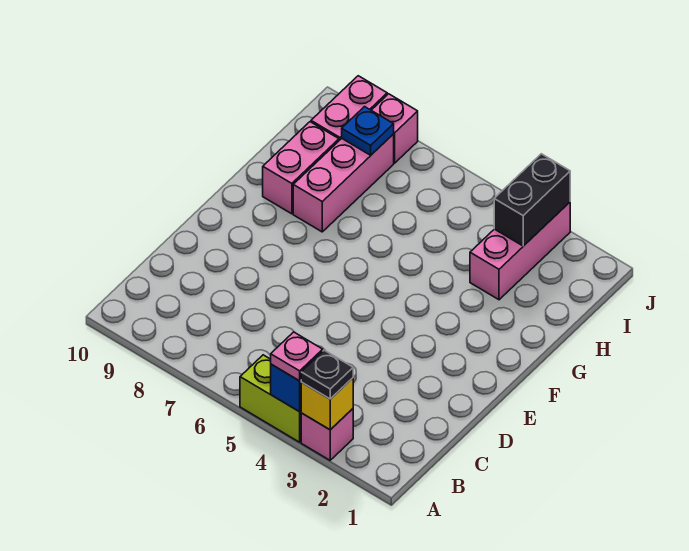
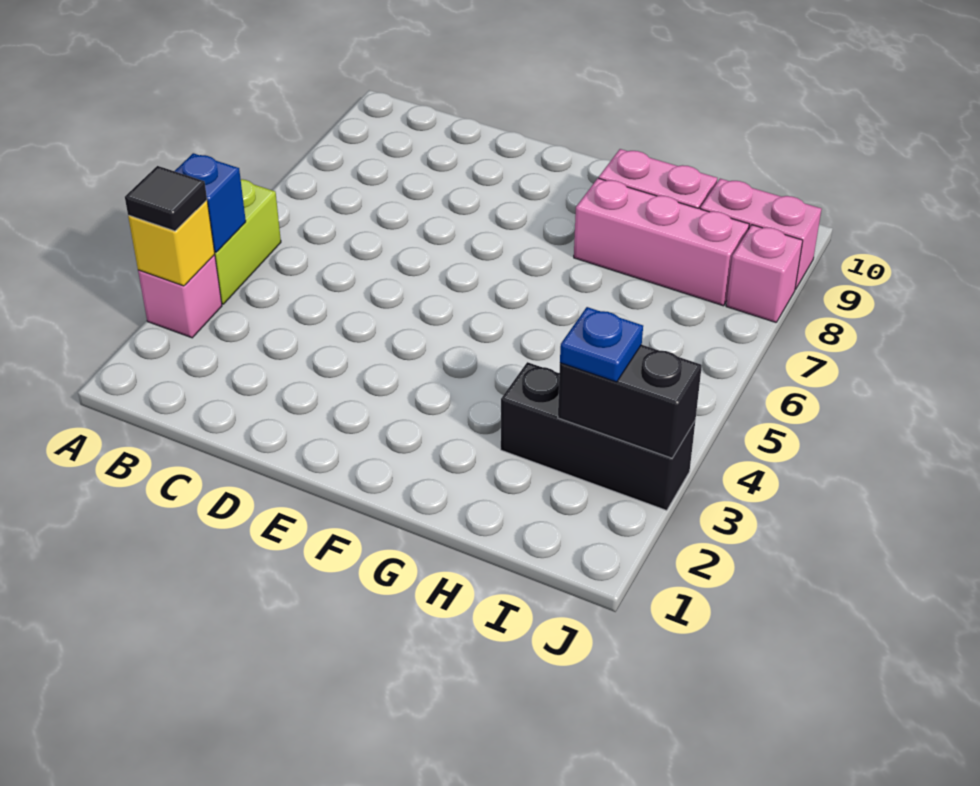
black plate A3 level 3 -> black tile A3 level 3
pink plate A4 level 3 -> none
pink brick H3:J3 level 1 -> black brick H3:J3 level 1
blue plate I8 level 2 -> blue plate I3 level 3

